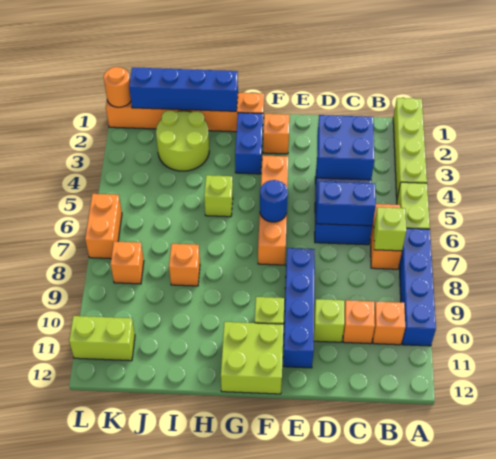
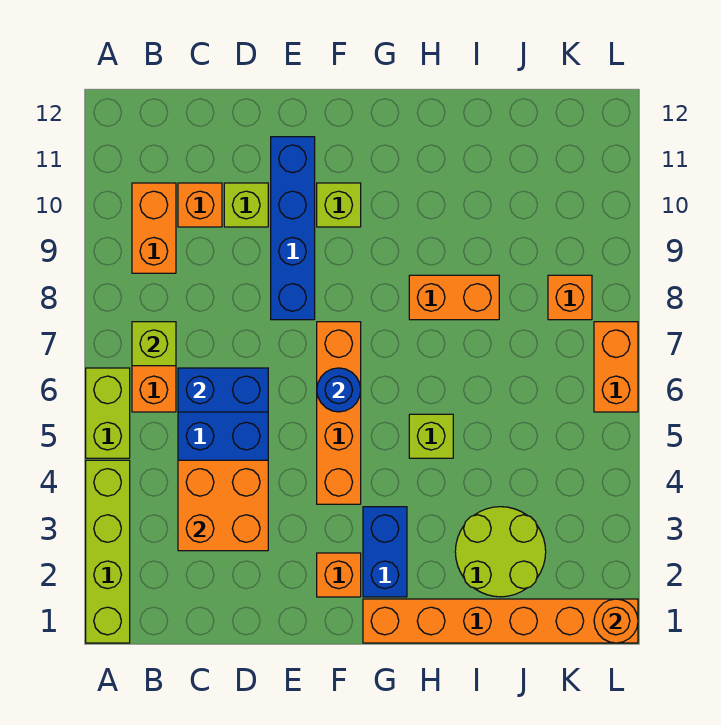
blue brick A7:A10 level 1 -> none
orange brick B10 level 1 -> orange brick B9:B10 level 1
blue brick C3:D4 level 2 -> orange brick C3:D4 level 2
lime brick F11:G12 level 1 -> none
blue brick H1:K1 level 2 -> none
orange brick I8 level 1 -> orange brick H8:I8 level 1
lime brick K11:L11 level 1 -> none

